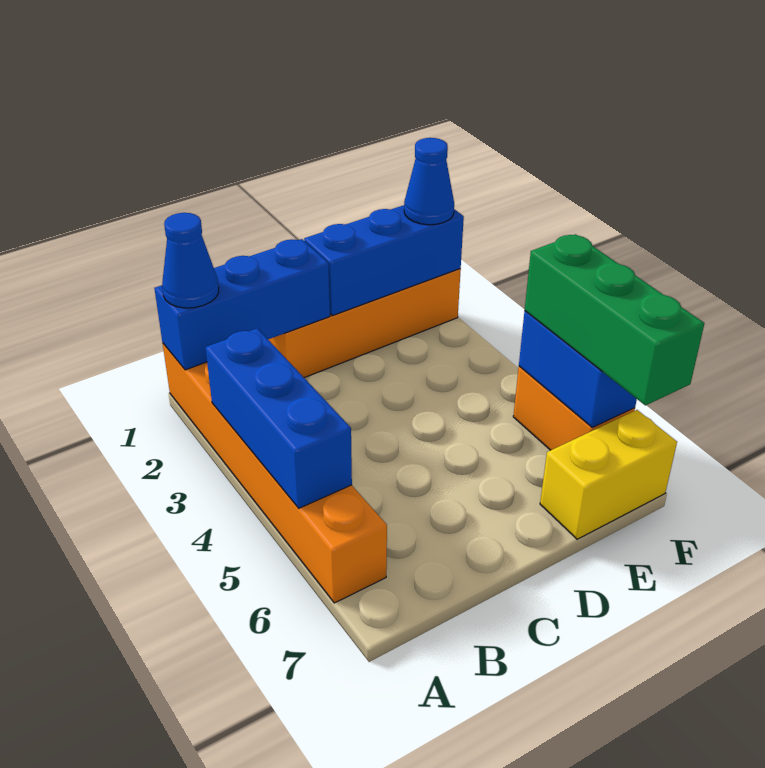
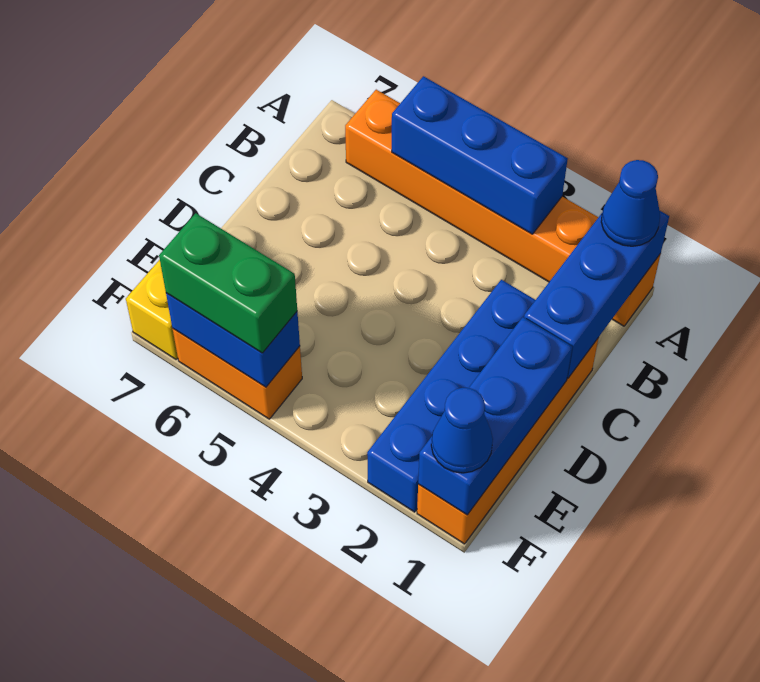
none -> blue brick C2:F2 level 1
green brick F5:F7 level 3 -> green brick F5:F6 level 3

